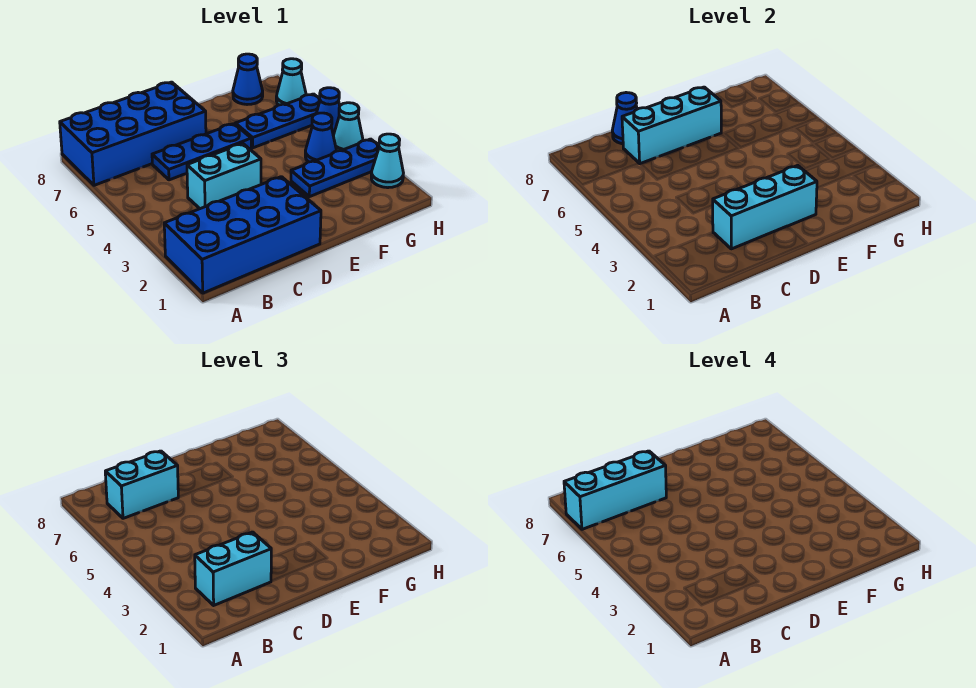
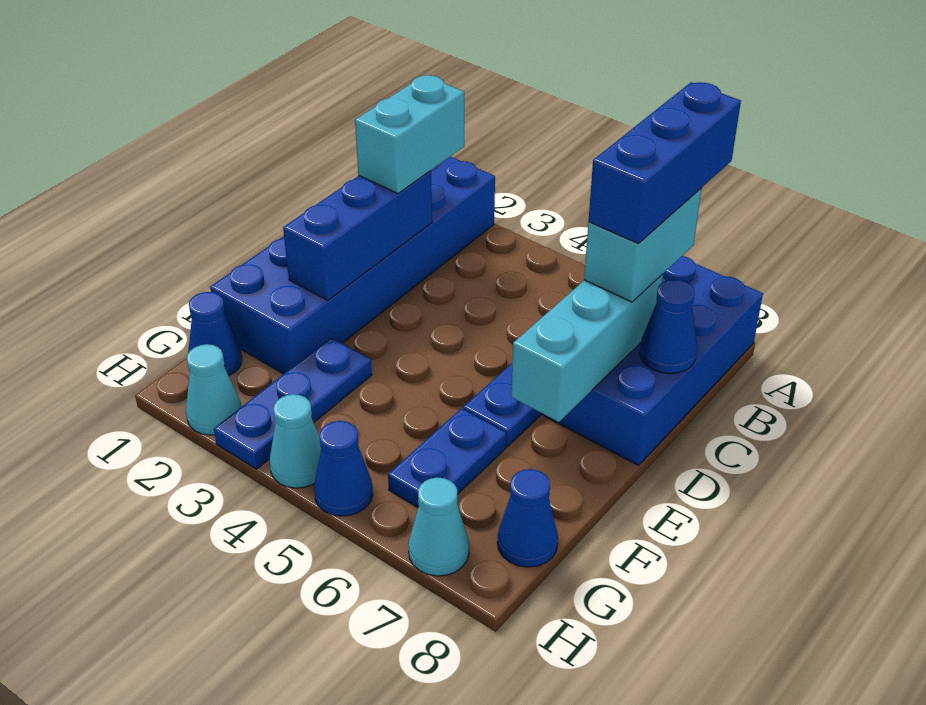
blue brick A1:D2 level 1 -> blue brick A1:F2 level 1
cyan brick A7:C7 level 4 -> blue brick A7:C7 level 4
cyan brick C2:E2 level 2 -> blue brick C2:E2 level 2
cyan brick C4:D4 level 1 -> none
blue plate F6:H6 level 1 -> blue plate F6:G6 level 1
blue cone G4 level 1 -> blue cone G1 level 1

